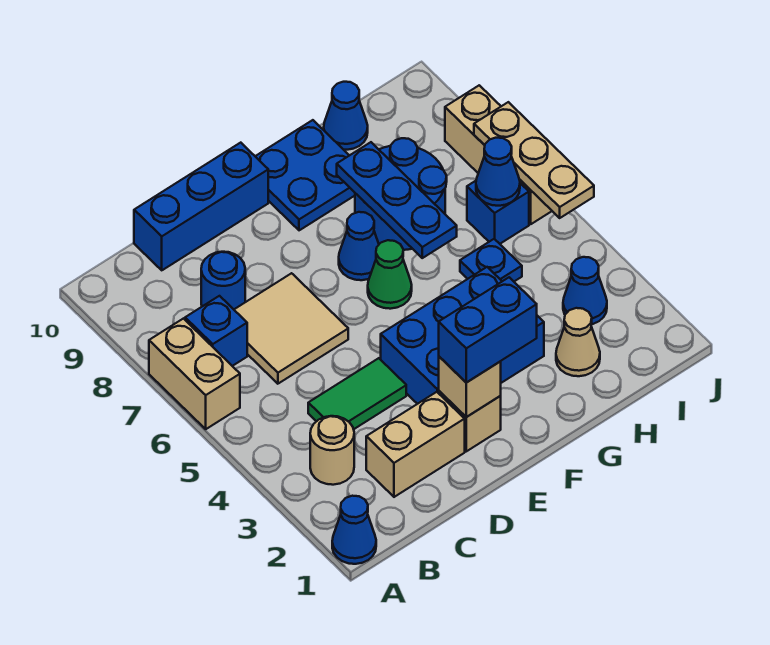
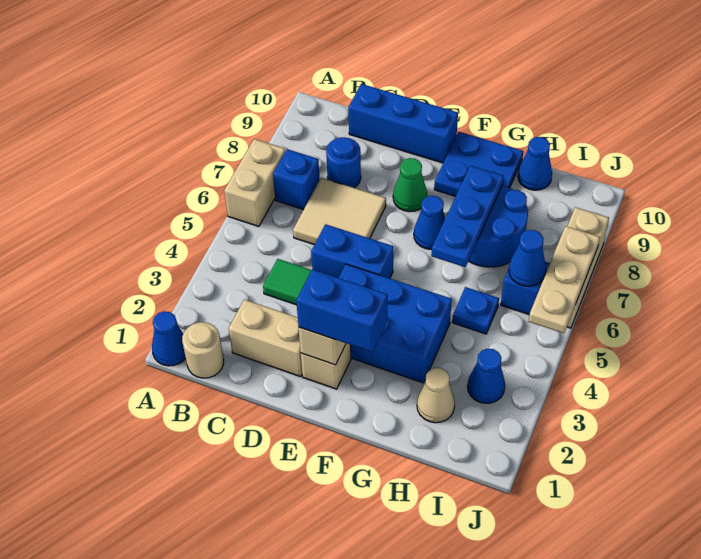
tan round brick B3 level 1 -> tan round brick B1 level 1
none -> blue brick D5:E5 level 1
green cone F6 level 1 -> green cone E8 level 1

